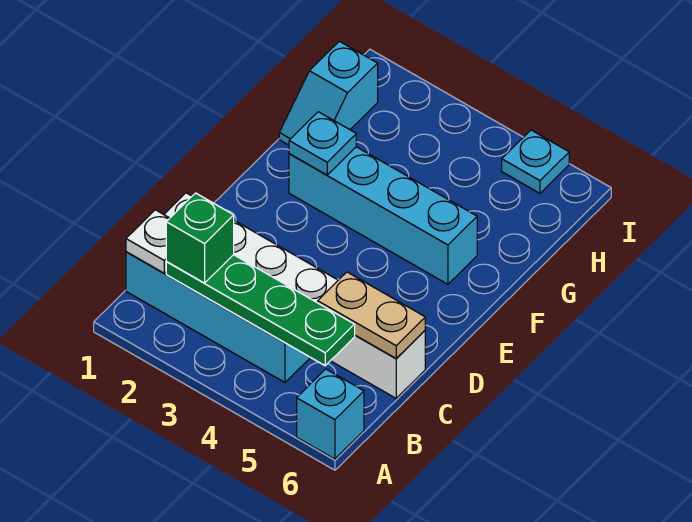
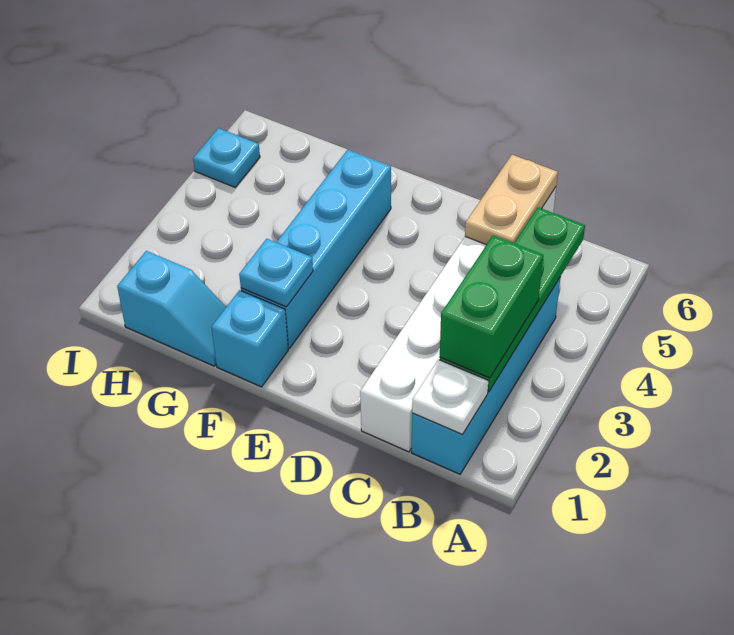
cyan brick A6 level 1 -> cyan brick F1 level 1
green brick B2 level 3 -> green brick B2:B3 level 3

